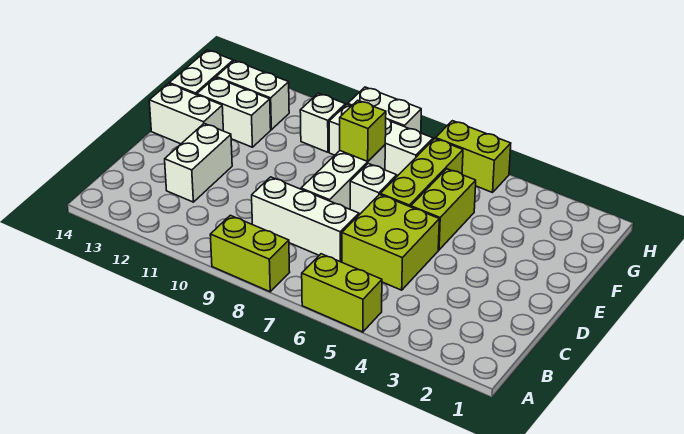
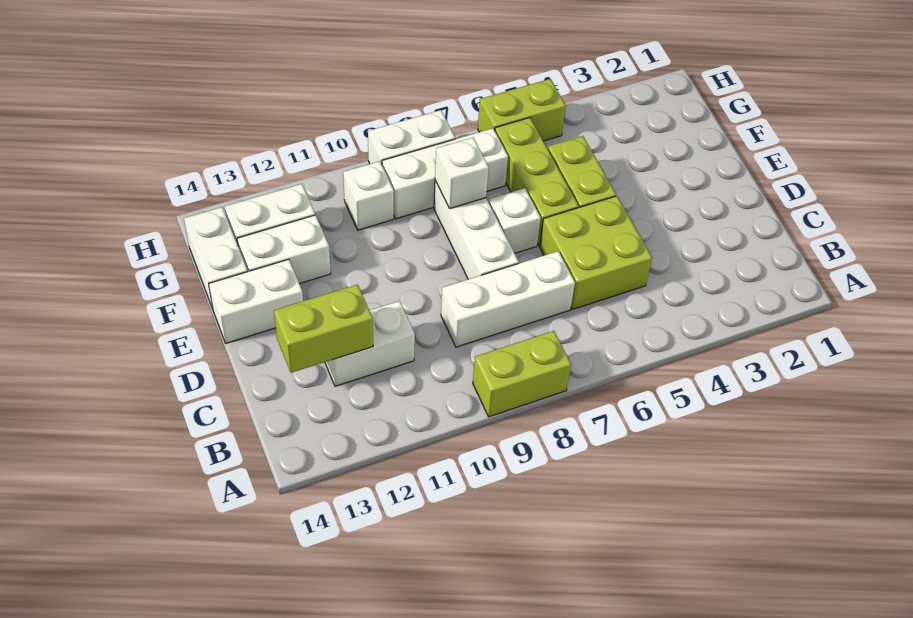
lime brick A5:A6 level 1 -> lime brick C12:C13 level 2
white brick C12:D12 level 1 -> white brick C11:C12 level 1
lime brick F8 level 2 -> white brick F8 level 2

